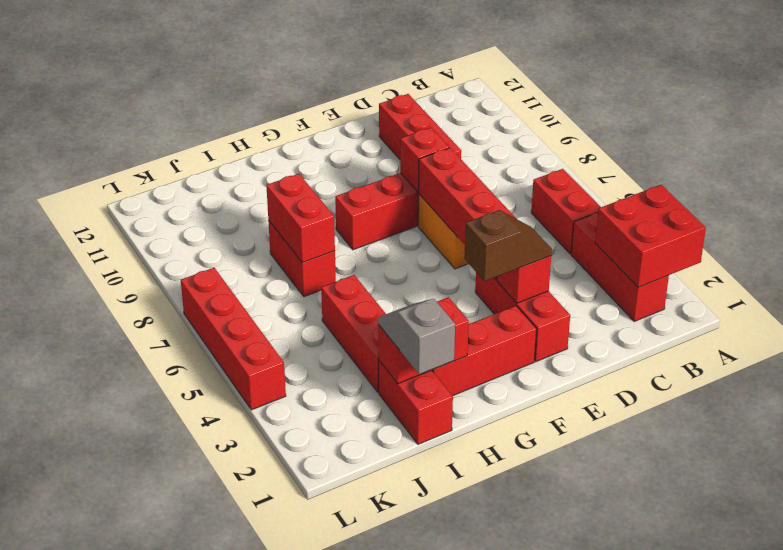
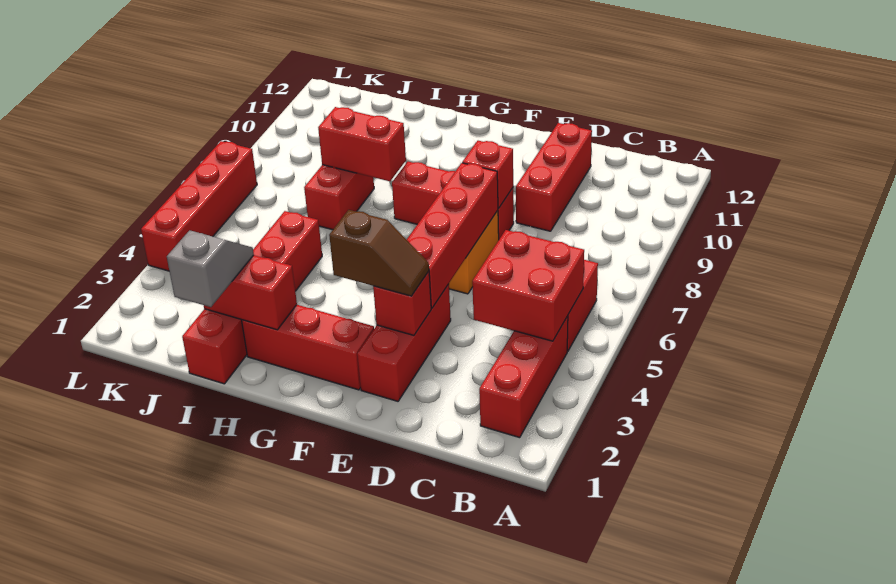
red brick A2:B3 level 2 -> red brick B4:C5 level 2
red brick I7:I8 level 2 -> red brick H8:I8 level 2

